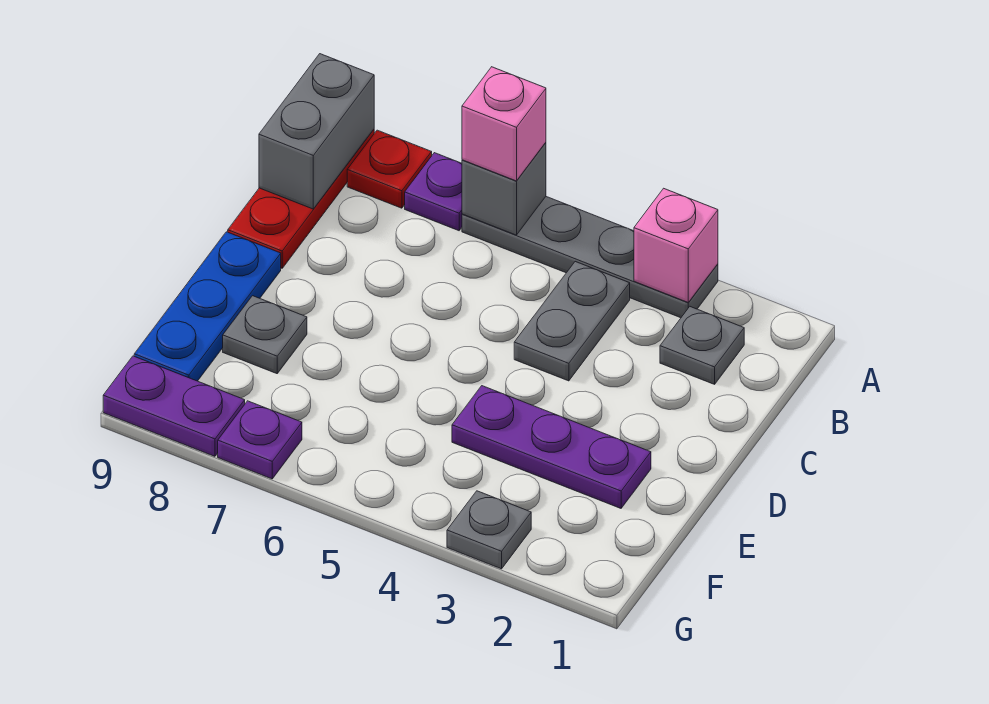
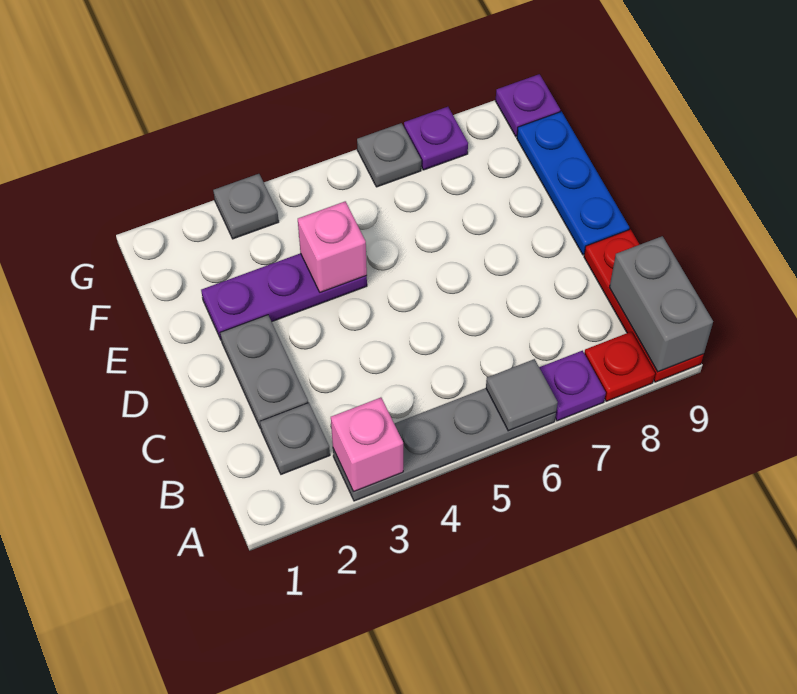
grey brick A6 level 2 -> grey tile A6 level 2
pink brick A6 level 3 -> pink brick E4 level 2
grey plate B4:C4 level 1 -> grey plate C2:D2 level 1
grey plate E8 level 1 -> grey plate G6 level 1
purple plate G8:G9 level 1 -> purple plate G9 level 1

